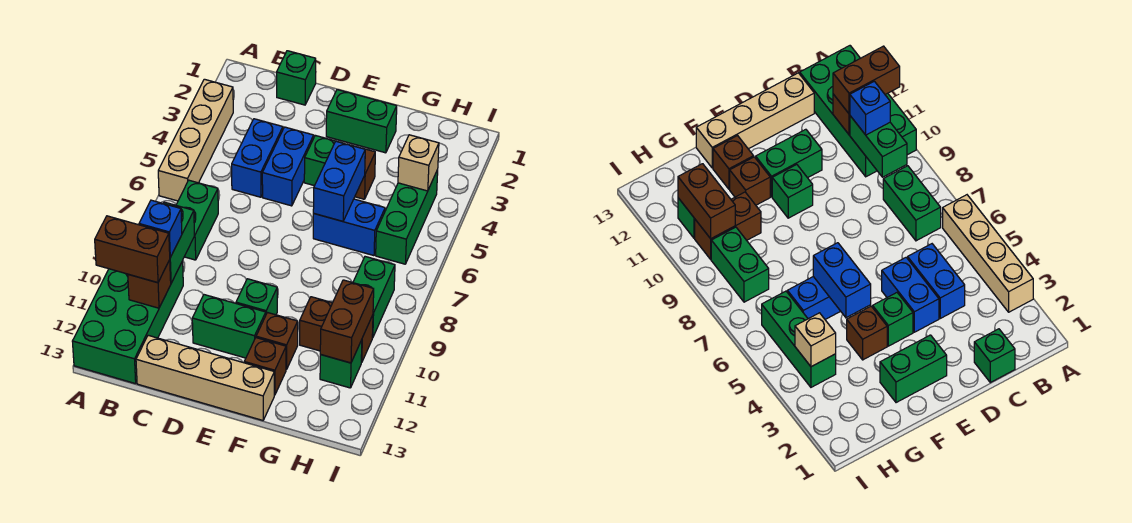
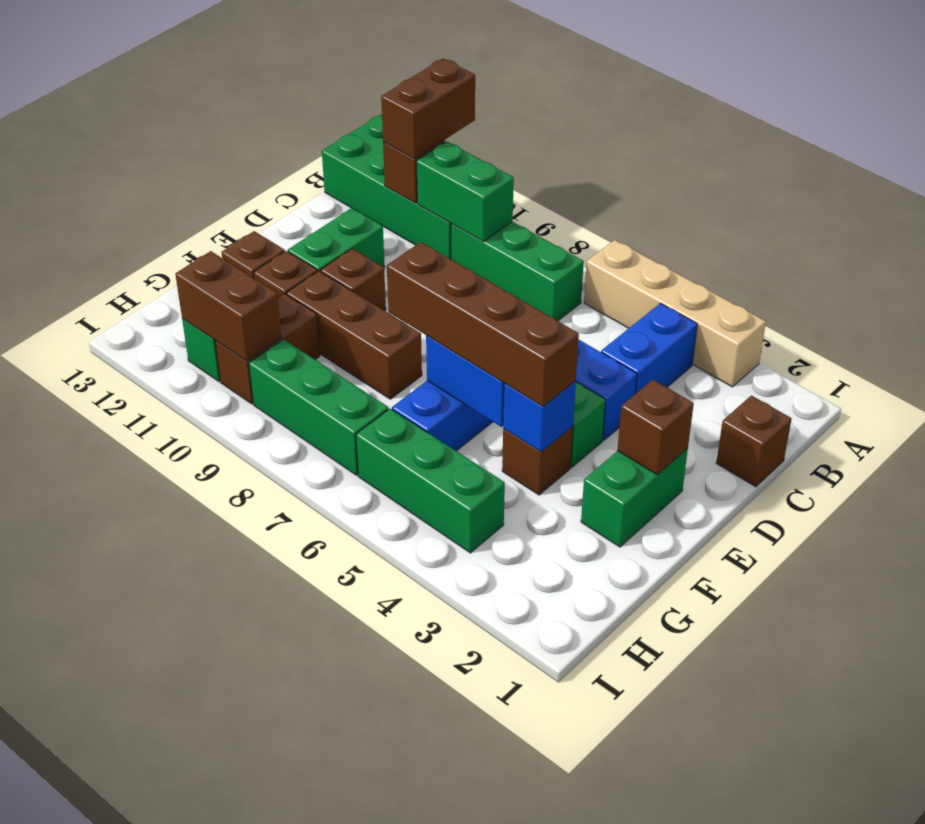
green brick B7:B8 level 1 -> green brick B7:B9 level 1
blue brick B10 level 3 -> blue brick F4 level 2
green brick C1 level 1 -> brown brick C1 level 1
blue brick C4:C5 level 1 -> blue brick B4:C4 level 1
tan brick C13:F13 level 1 -> none
none -> brown brick E2 level 2
green brick E10 level 1 -> brown brick E10 level 1
none -> brown brick F4:F7 level 3
none -> brown brick F8:F10 level 1
tan brick H4 level 2 -> none
green brick H8:H9 level 1 -> green brick H7:H9 level 1

